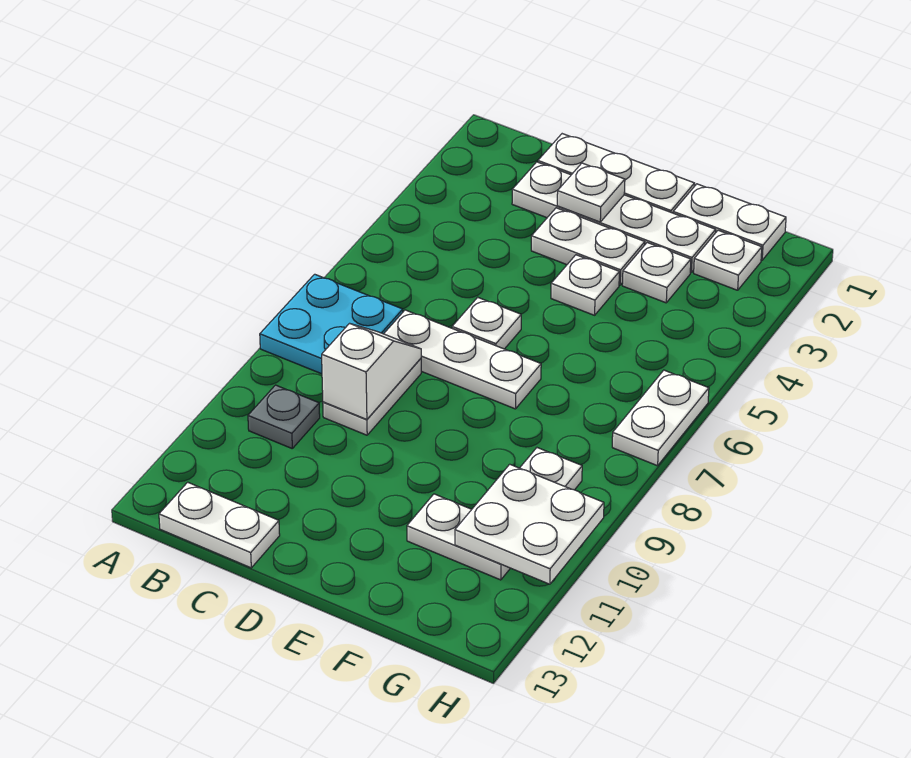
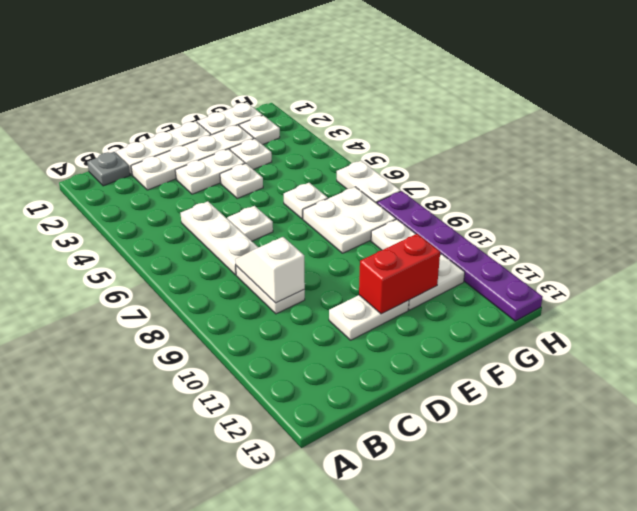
cyan plate A7:B8 level 1 -> none
grey plate B10 level 1 -> grey plate B1 level 1
white plate B13:C13 level 1 -> white plate D11:E11 level 1
white plate C7:E7 level 1 -> white plate C5:C7 level 1
white plate D2 level 2 -> white plate F6 level 1
none -> red brick E11:F11 level 2
white plate G10:H11 level 2 -> white plate F7:G8 level 1
none -> purple plate H8:H13 level 1

